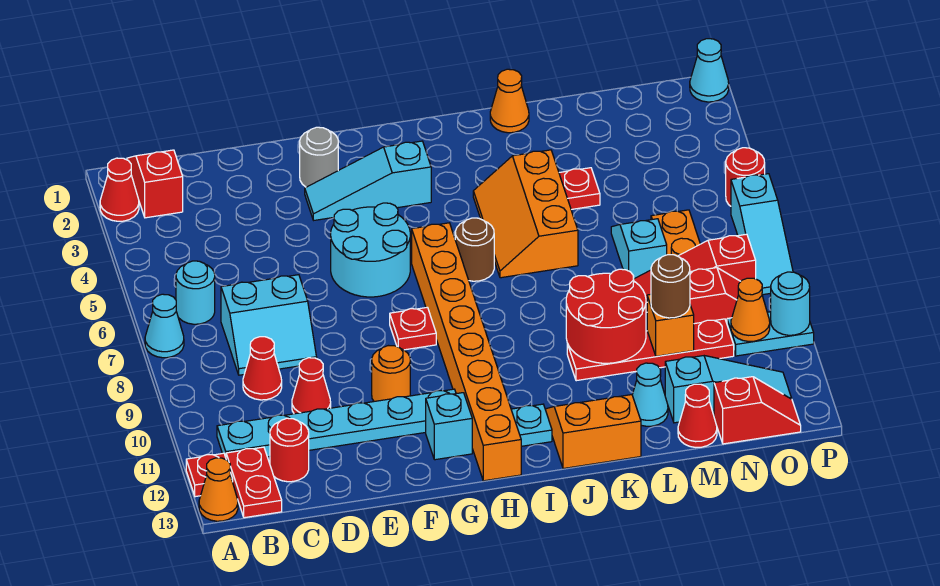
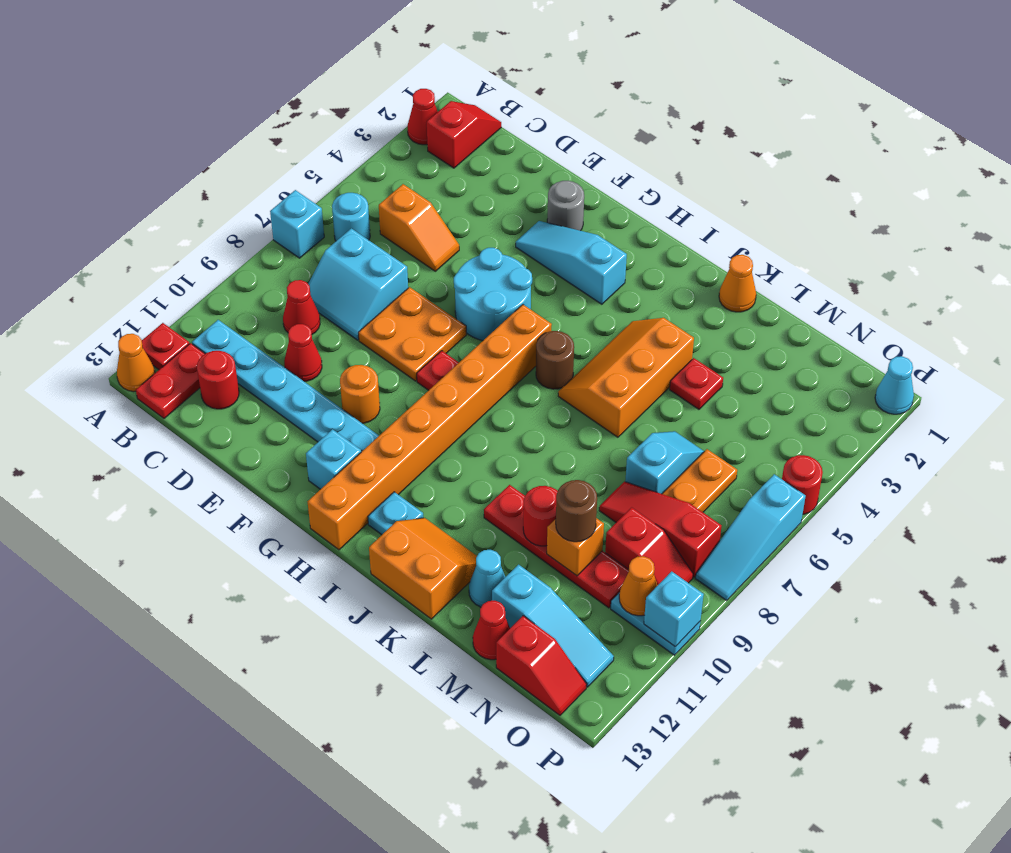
cyan cone A7 level 1 -> cyan brick A7 level 1
none -> orange slope C5:D5 level 1 top C
none -> orange plate E7:F8 level 1
red round brick K9:L10 level 2 -> red round brick L10 level 2
cyan round brick P10 level 2 -> cyan brick P10 level 2

